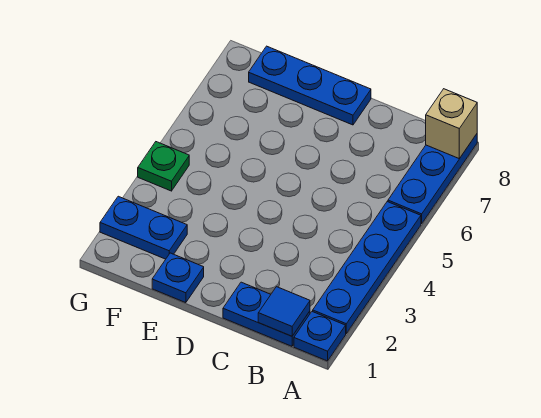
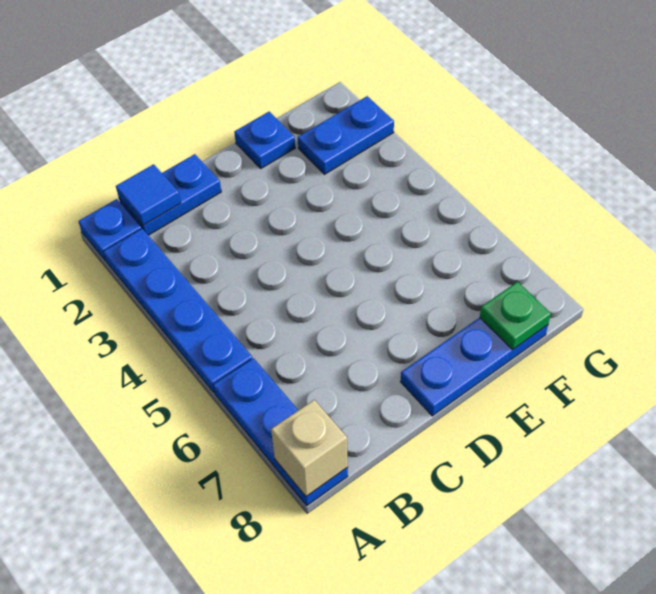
green plate G4 level 1 -> green plate F8 level 2

